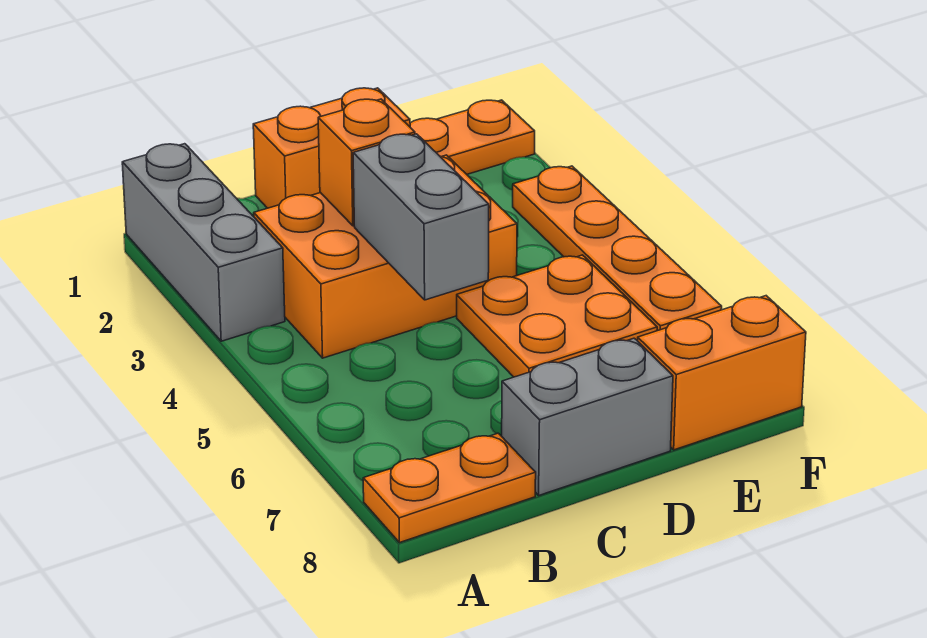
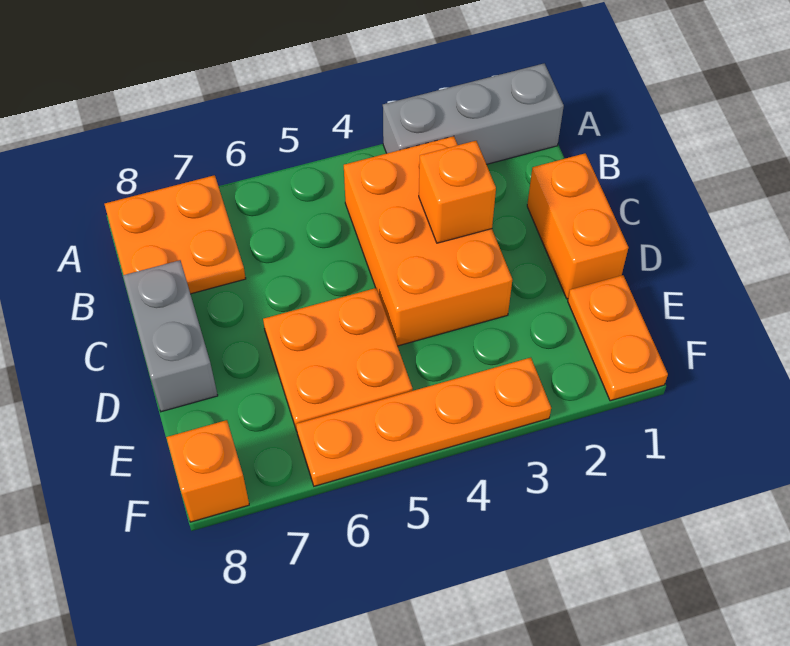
orange plate A8:B8 level 1 -> orange plate A7:B8 level 1
grey brick C4:C5 level 2 -> none
orange brick E8:F8 level 1 -> orange brick F8 level 1

